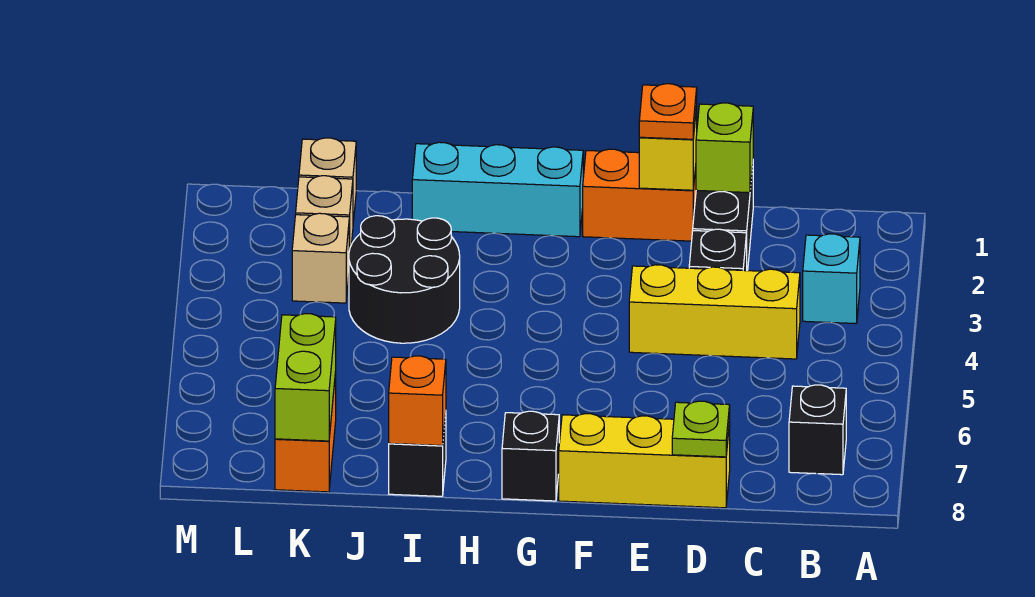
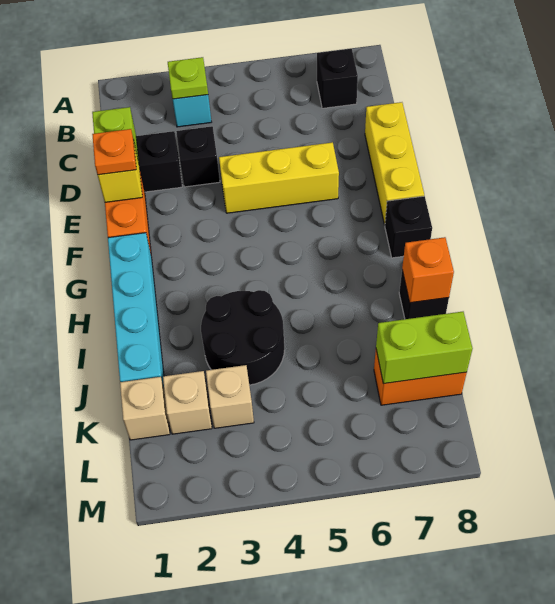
yellow brick C4:E4 level 1 -> yellow brick E4:E6 level 1
lime plate D8 level 2 -> lime plate B3 level 2
cyan brick G1:I1 level 1 -> cyan brick G1:J1 level 1

